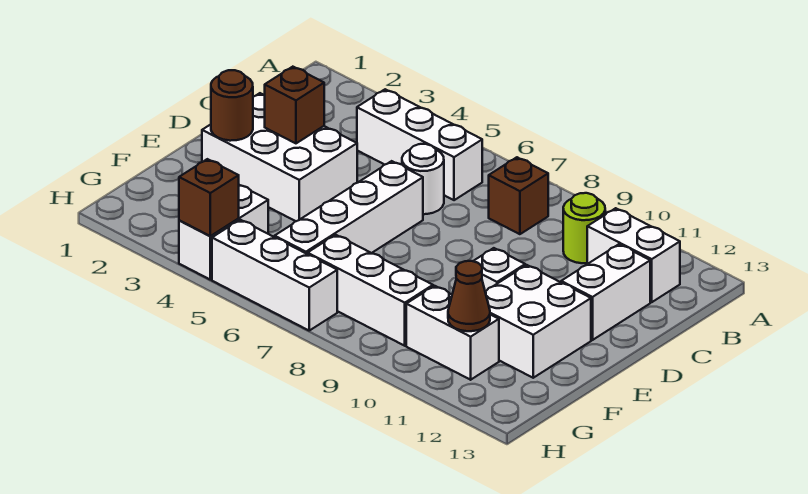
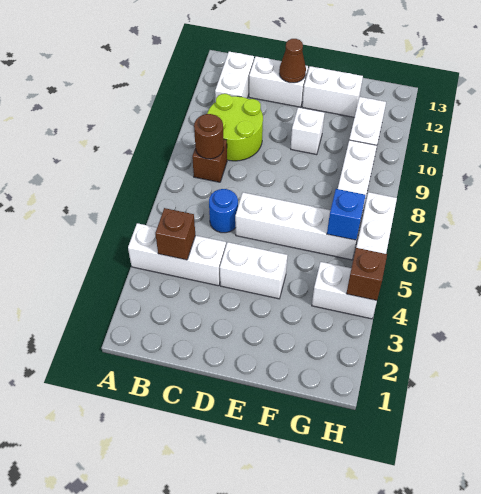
white brick B4:B6 level 1 -> white brick A4:C4 level 1
lime round brick B10 level 1 -> lime round brick B9:C10 level 1
white round brick C6 level 1 -> blue round brick C6 level 1
white brick D2:E4 level 1 -> white brick D4:E4 level 1
brown brick D3 level 2 -> brown brick B4 level 2
brown round brick E2 level 2 -> brown round brick B8 level 2
white brick E11:F12 level 1 -> white brick E12:F12 level 1
none -> blue brick G6 level 2
brown cone G11 level 2 -> brown cone D12 level 2

